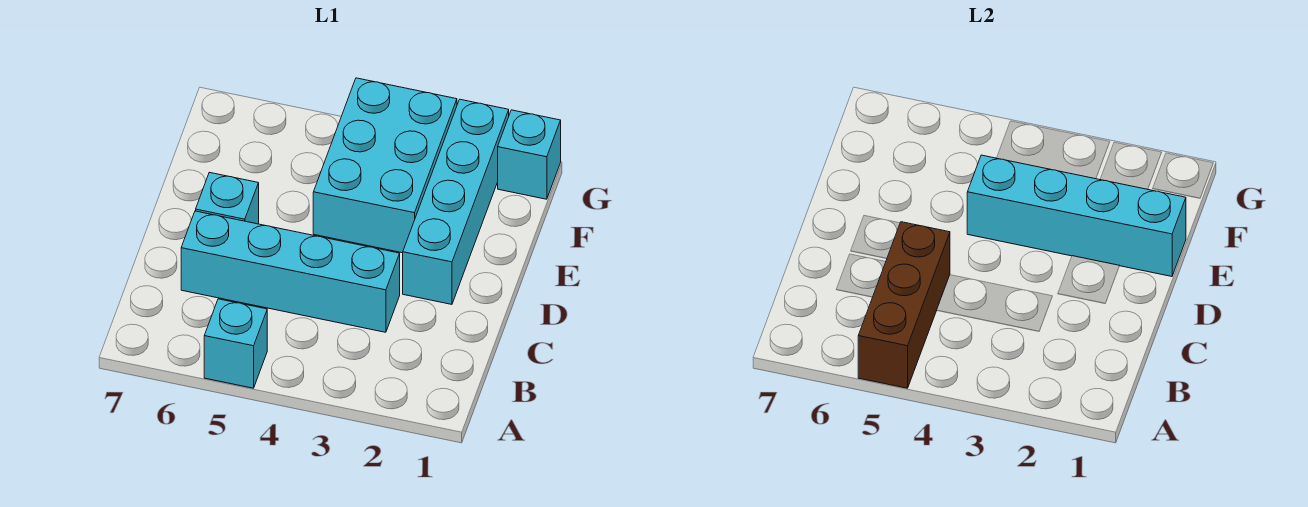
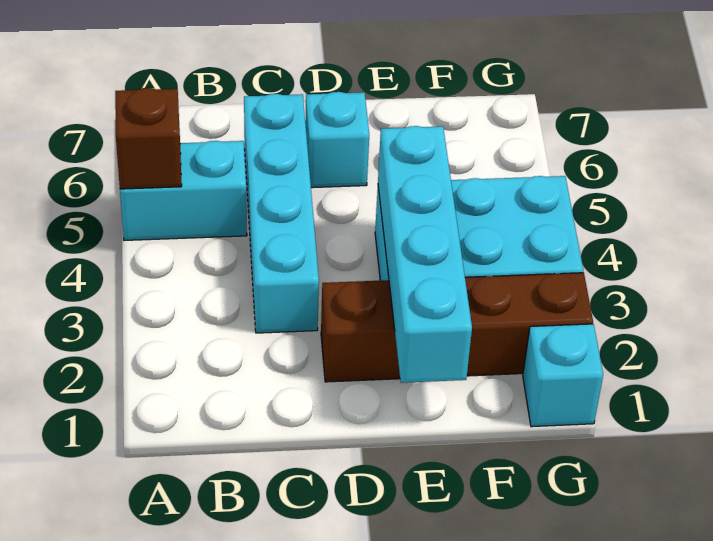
cyan brick A5 level 1 -> cyan brick A5:B5 level 1
brown brick A5:C5 level 2 -> brown brick A5 level 2
cyan brick D2:G2 level 1 -> brown brick D2:G2 level 1

